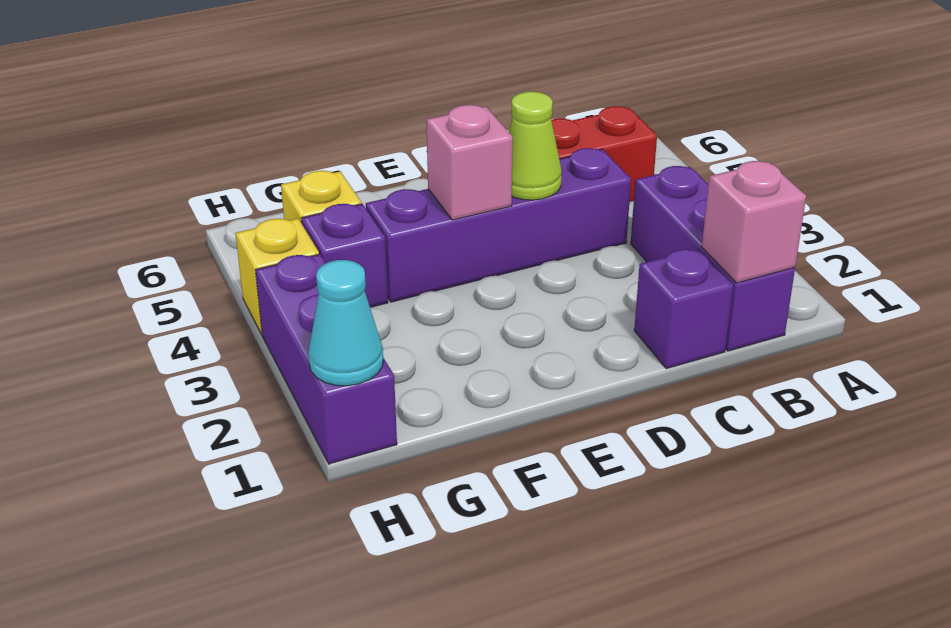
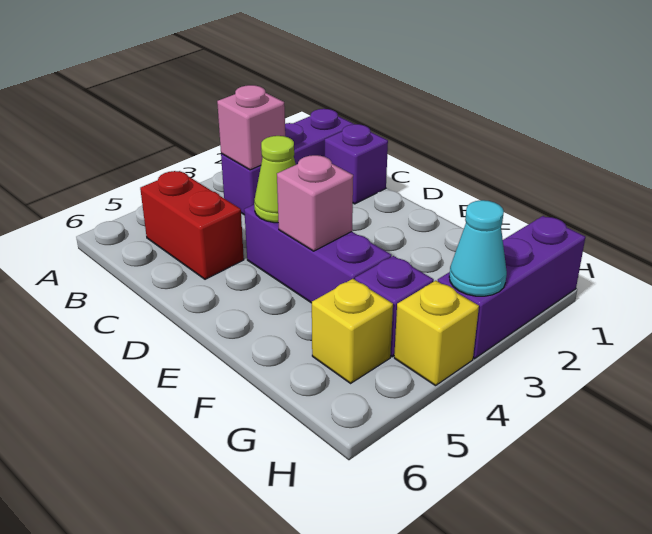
pink brick B1 level 2 -> pink brick B3 level 2
purple brick C4:F4 level 1 -> purple brick D4:F4 level 1
cyan cone H1 level 2 -> cyan cone H3 level 2

